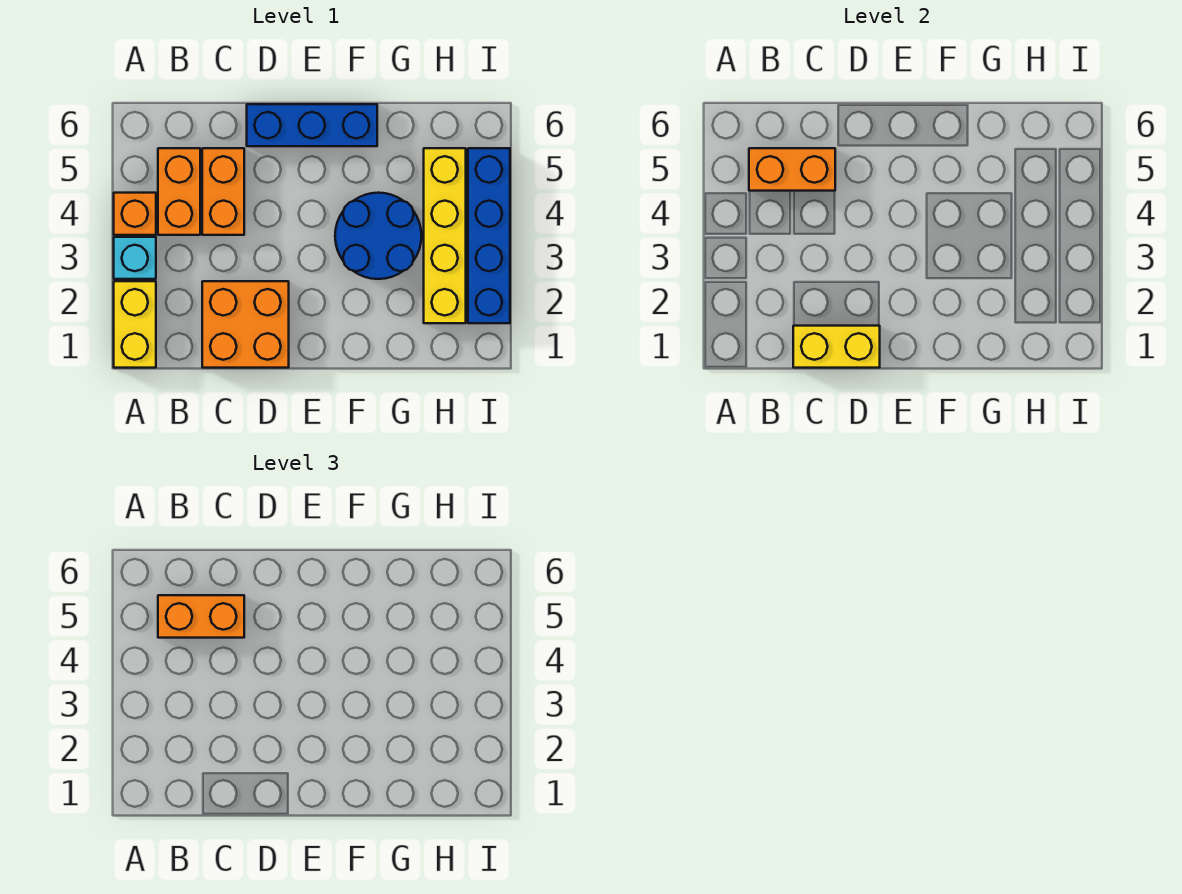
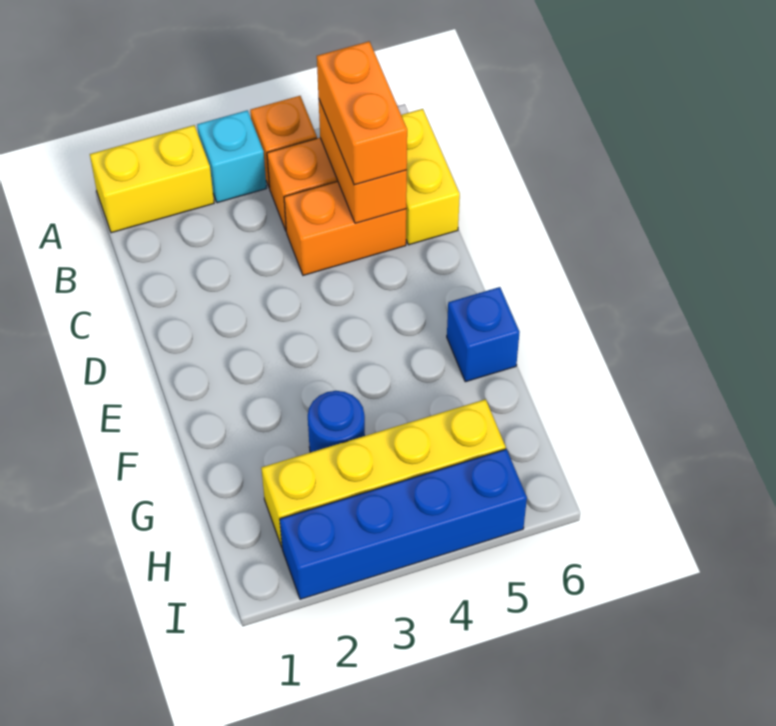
orange brick C1:D2 level 1 -> none
yellow brick C1:D1 level 2 -> yellow brick B6:C6 level 1
blue brick D6:F6 level 1 -> blue brick F6 level 1
blue round brick F3:G4 level 1 -> blue round brick G3 level 1

